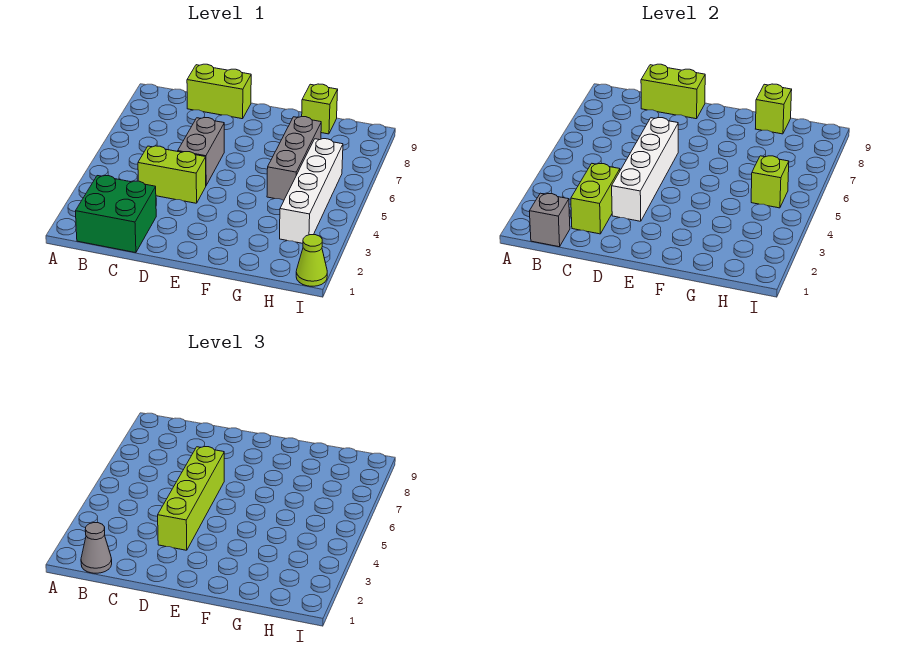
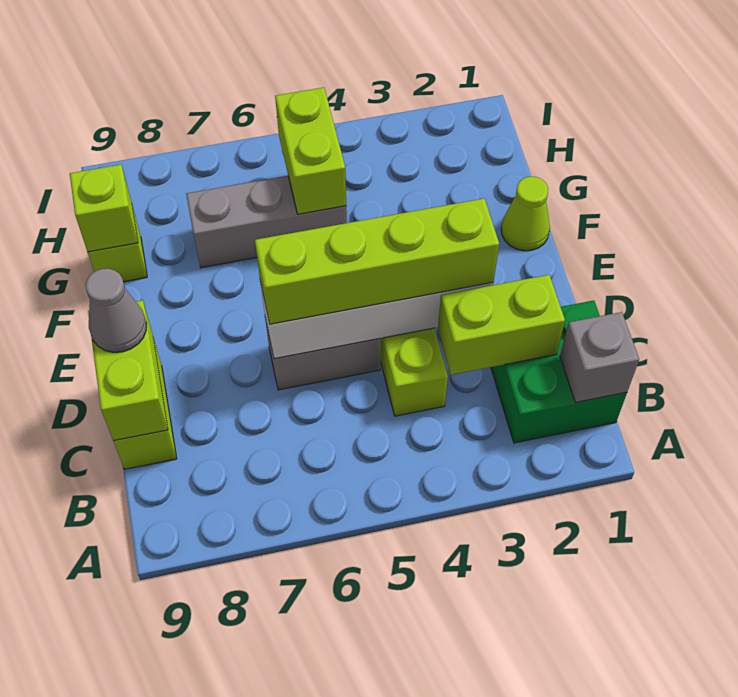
grey cone B1 level 3 -> grey cone D9 level 3
white brick H3:H6 level 1 -> none
lime brick H5 level 2 -> lime brick G5:H5 level 2
lime cone I1 level 1 -> lime cone F1 level 1

